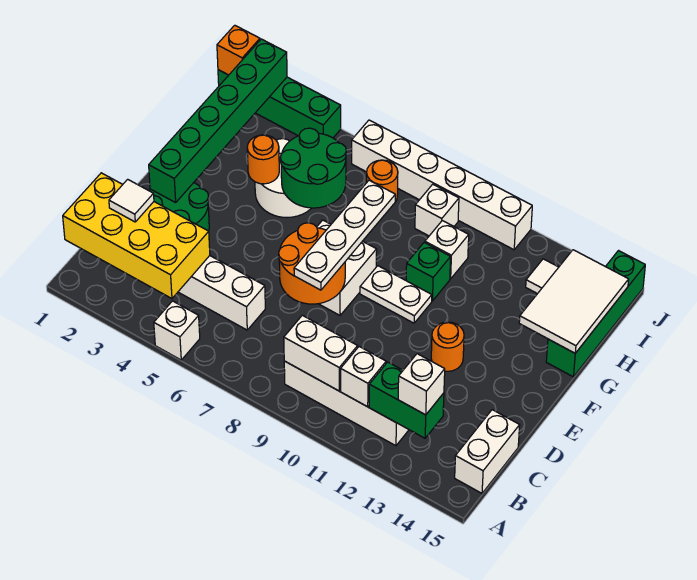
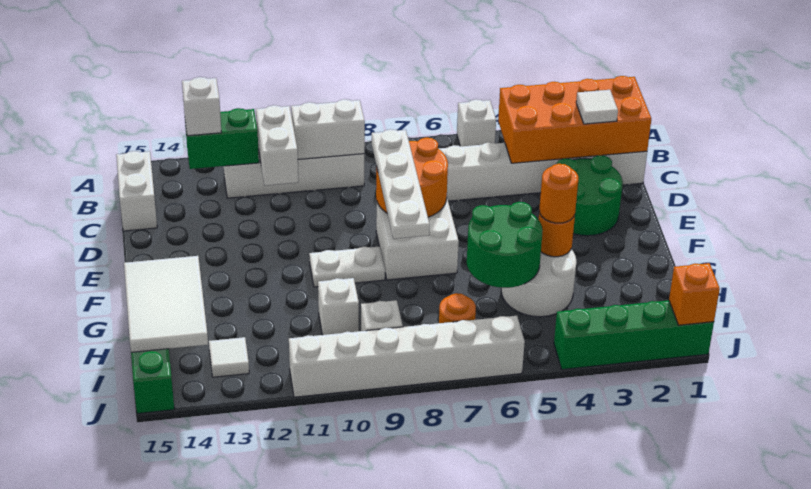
yellow brick B1:C4 level 2 -> orange brick B1:C4 level 2
white brick B11 level 2 -> white brick B11:C11 level 2
green brick E2:J2 level 2 -> none
orange round brick E12 level 1 -> orange round brick G4 level 3
green brick G10 level 1 -> none

